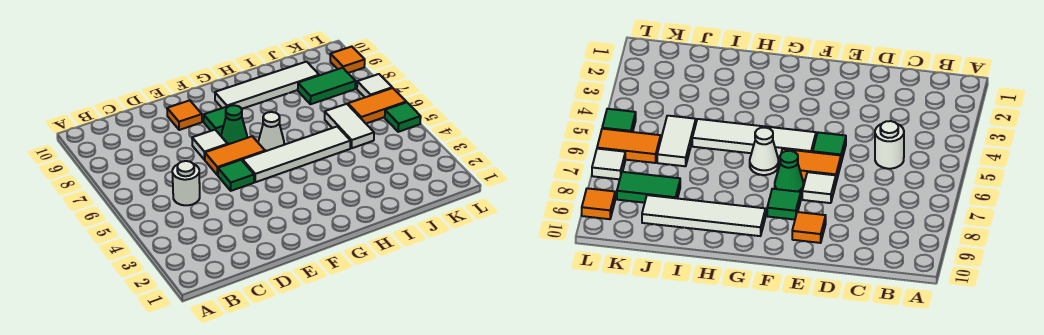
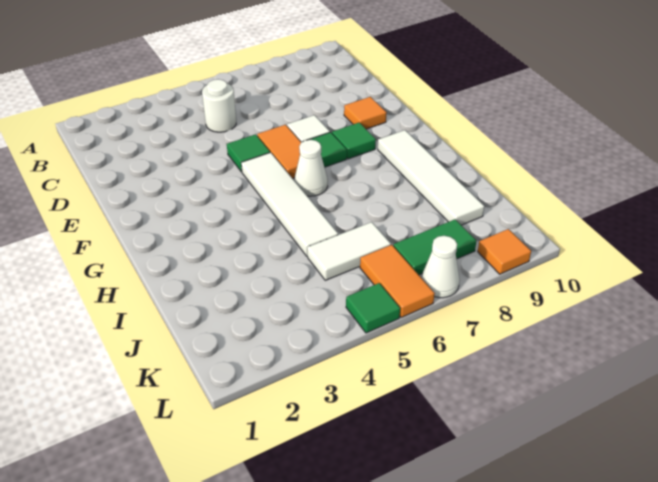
green cone F7 level 1 -> green tile F7 level 1
green tile J8:K8 level 1 -> green tile K7:K8 level 1
white tile L7 level 1 -> white cone L7 level 1

